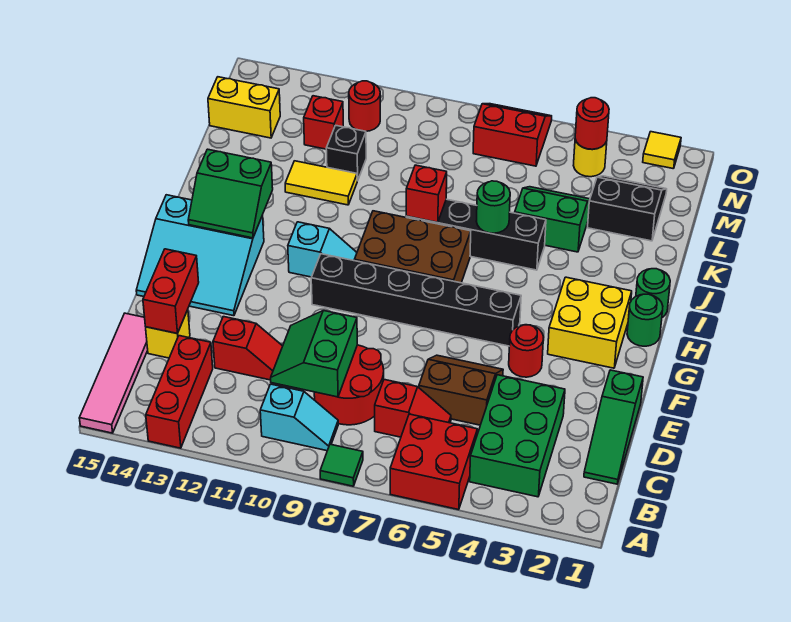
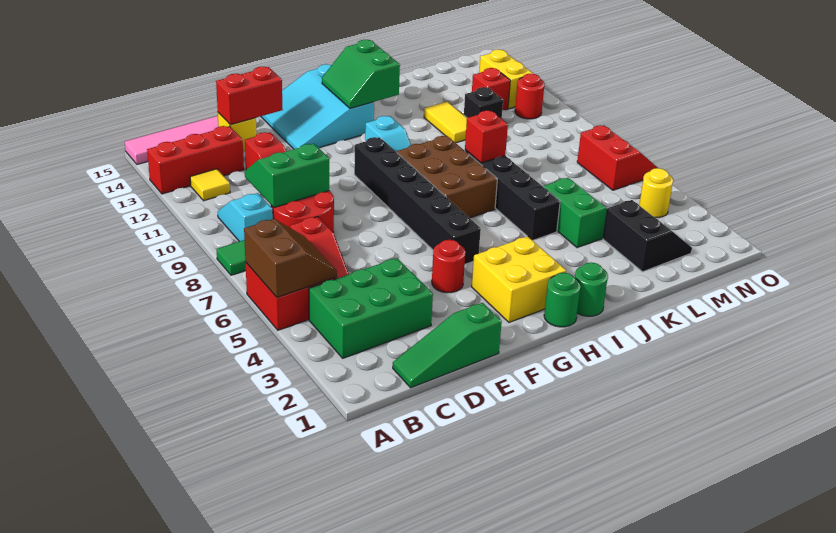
cyan slope B9:B10 level 1 top 10 -> cyan slope B9:B10 level 1 top 9
brown slope D5:E6 level 1 top D -> brown slope A5:B6 level 2 top A
green round brick J6 level 2 -> none
yellow brick M14:M15 level 1 -> yellow brick N12:N13 level 1
red round brick N4 level 2 -> none
yellow tile O2 level 1 -> yellow tile B12 level 1

